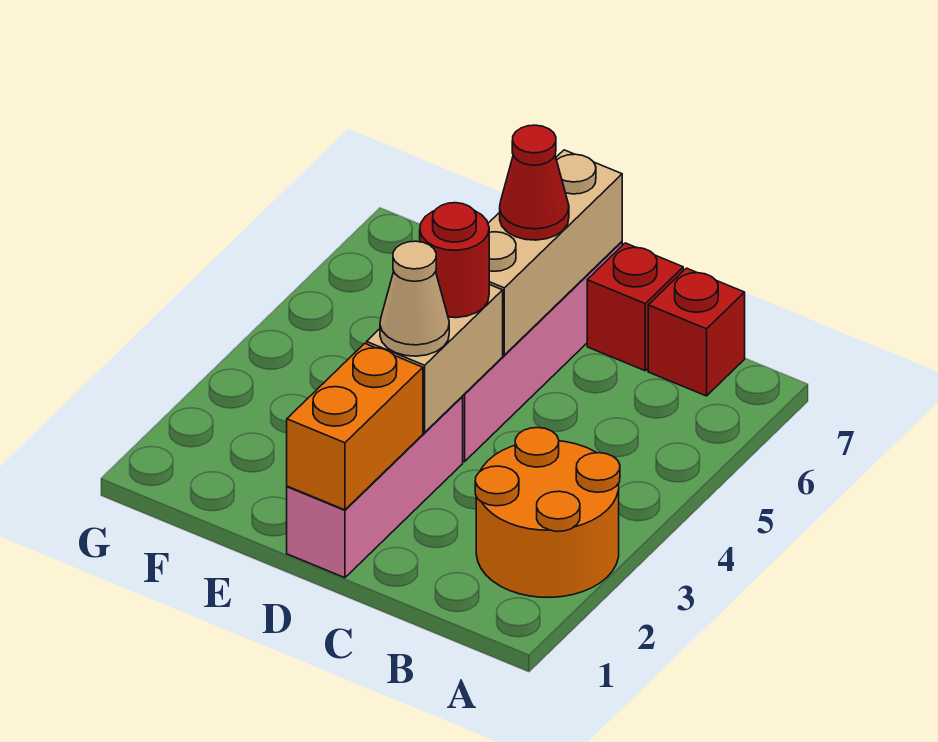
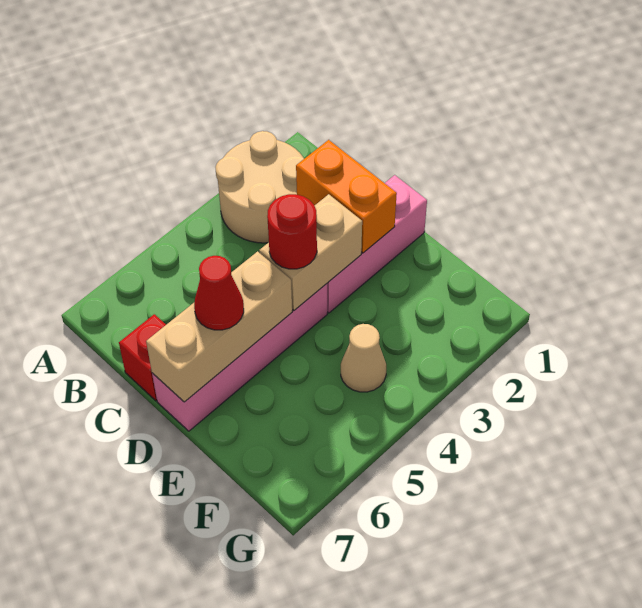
orange round brick A2:B3 level 1 -> tan round brick A2:B3 level 1
red brick B7 level 1 -> none
orange brick D1:D2 level 2 -> orange brick C2:D2 level 2
tan cone D3 level 3 -> tan cone F4 level 1

